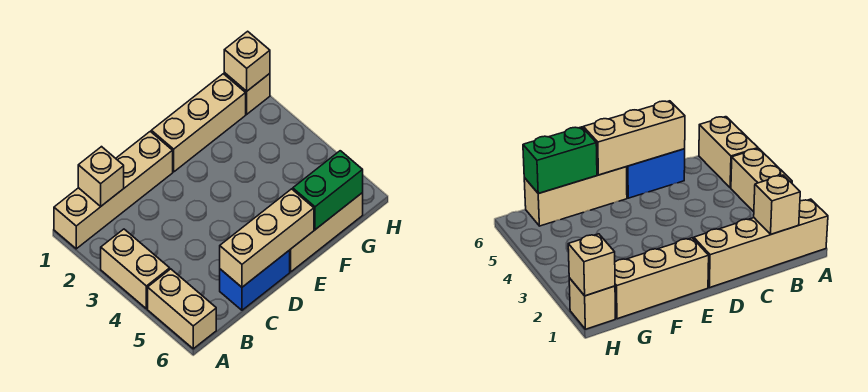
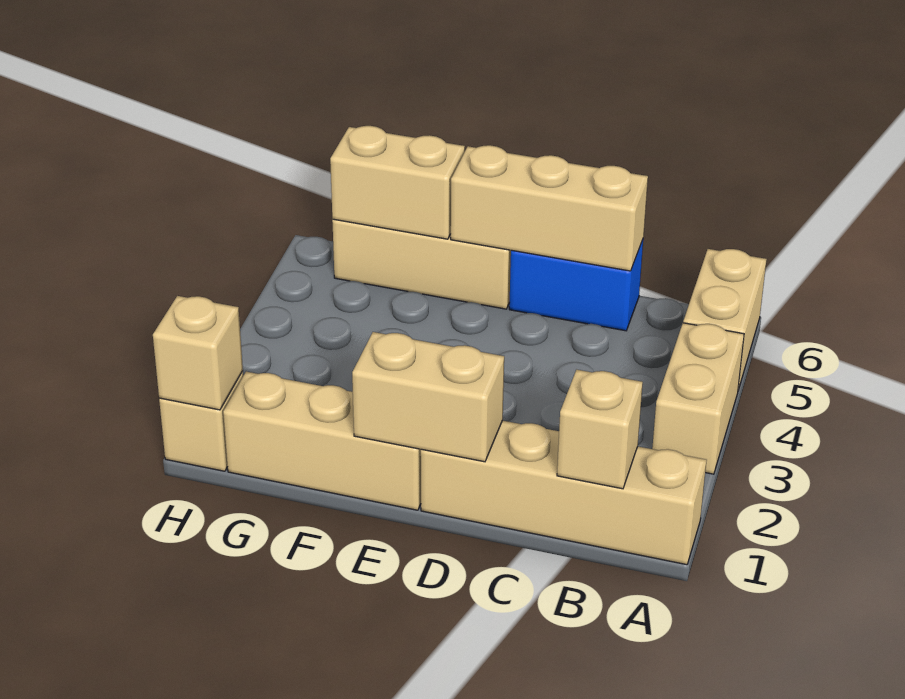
none -> tan brick D1:E1 level 2
green brick F6:G6 level 2 -> tan brick F6:G6 level 2

